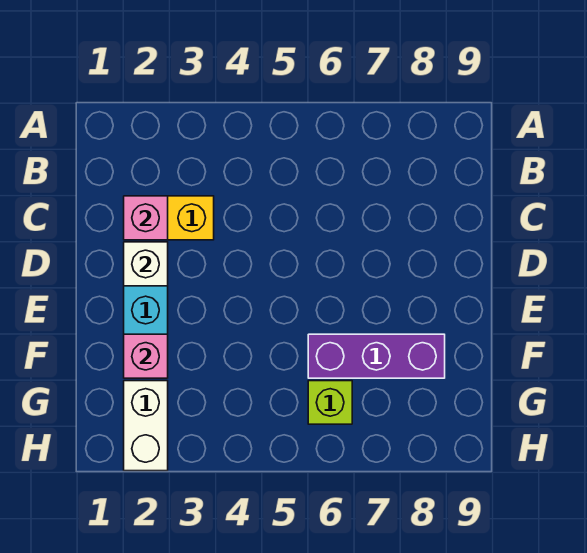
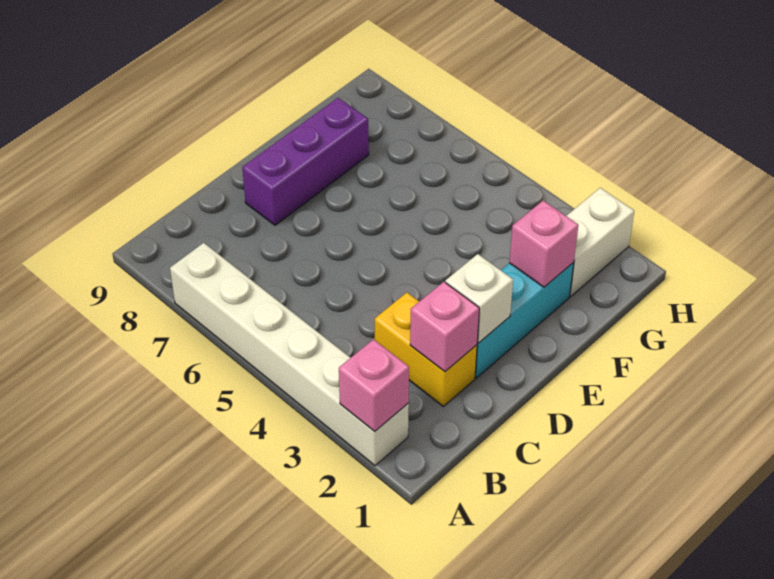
none -> white brick A2:A7 level 1
none -> pink brick A2 level 2
purple brick F6:F8 level 1 -> purple brick D8:F8 level 1
lime brick G6 level 1 -> none

